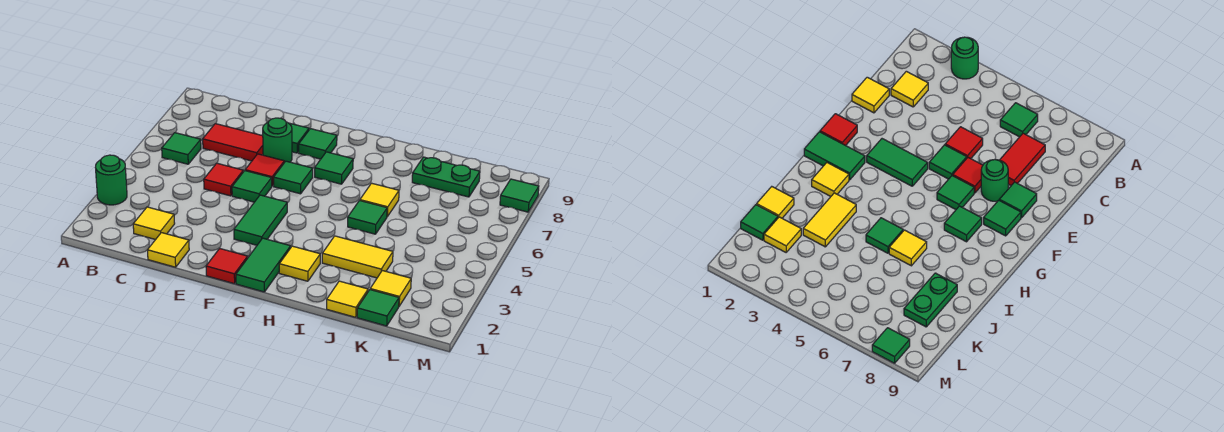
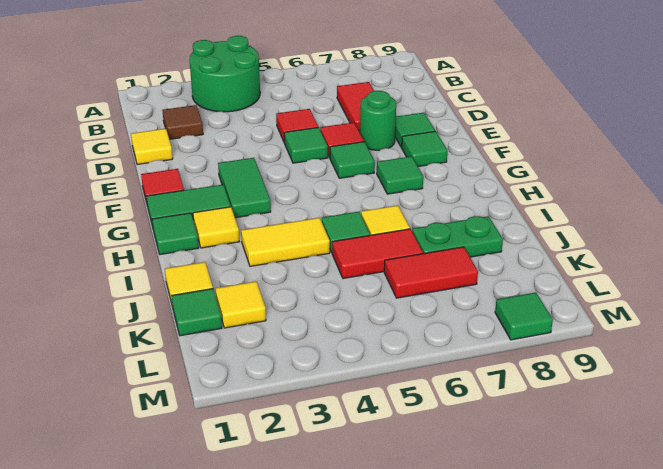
green round brick A3 level 1 -> green round brick A3:B4 level 1
green tile B6 level 1 -> green tile H1 level 1
yellow tile C2 level 1 -> brown tile C2 level 1
green tile F3:F4 level 1 -> green tile F3:G3 level 1
yellow tile I3:J3 level 1 -> yellow tile I3:I4 level 1
none -> red tile J5:J6 level 1
green plate J8:K8 level 1 -> green plate J7:J8 level 1
none -> red tile K6:K7 level 1

